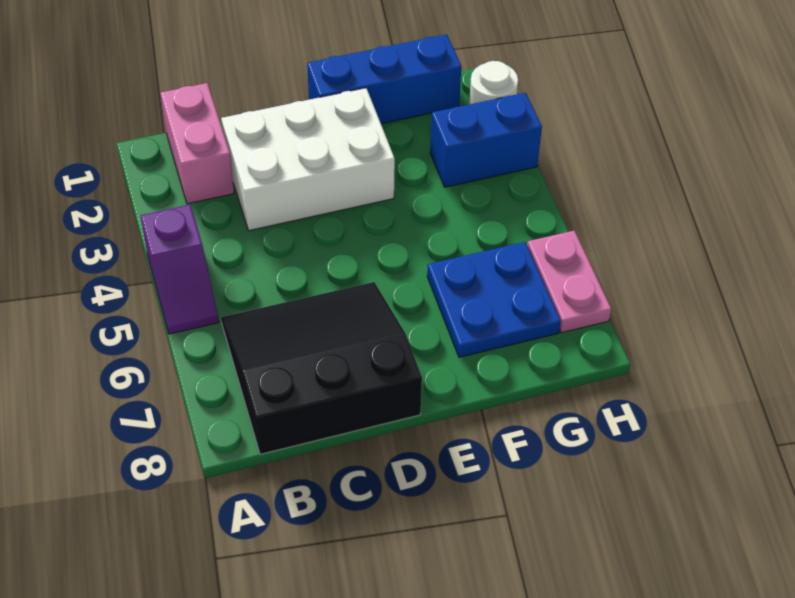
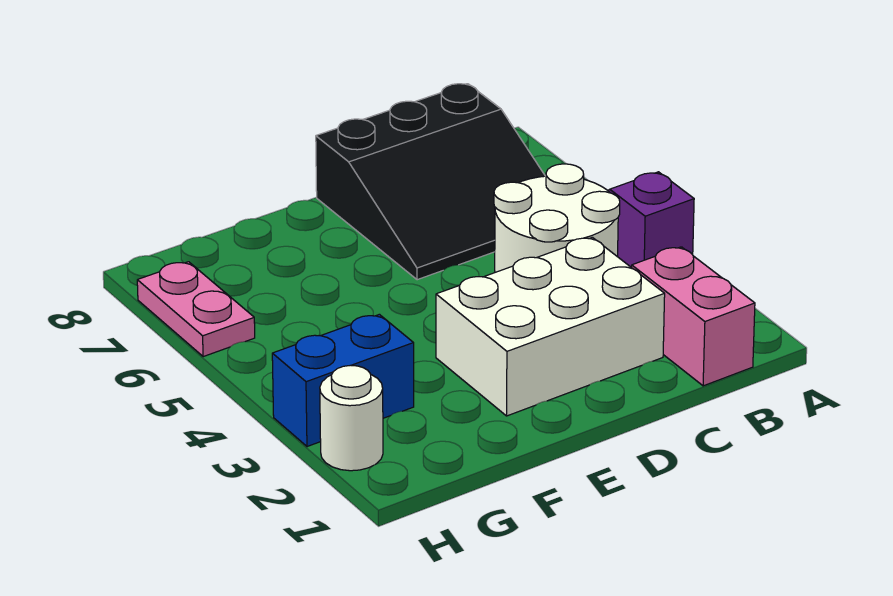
none -> white round brick B4:C5 level 1
blue brick E1:G1 level 1 -> none
blue plate F6:G7 level 1 -> none

